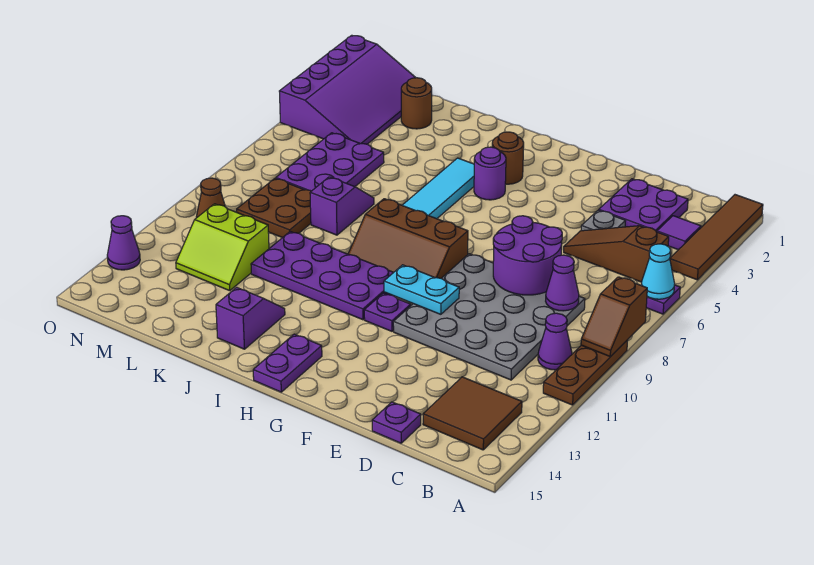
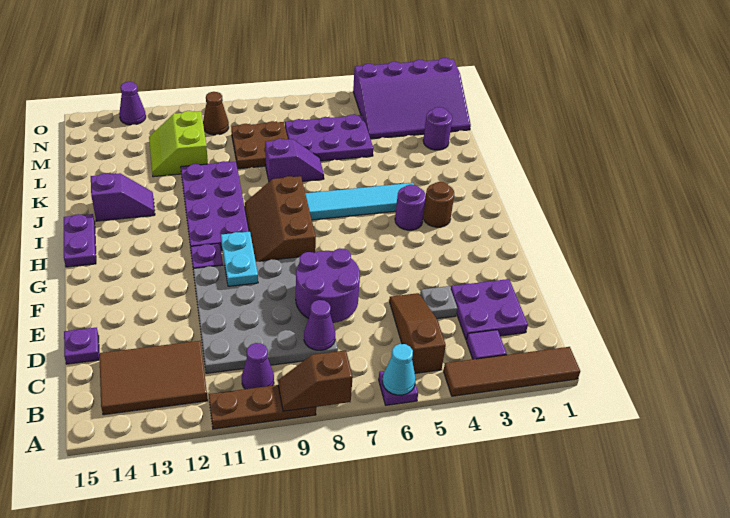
brown tile B13:C14 level 1 -> brown tile B12:C14 level 1
purple plate H14:H15 level 1 -> purple plate H15:I15 level 1
brown round brick L2 level 1 -> purple round brick L2 level 1

